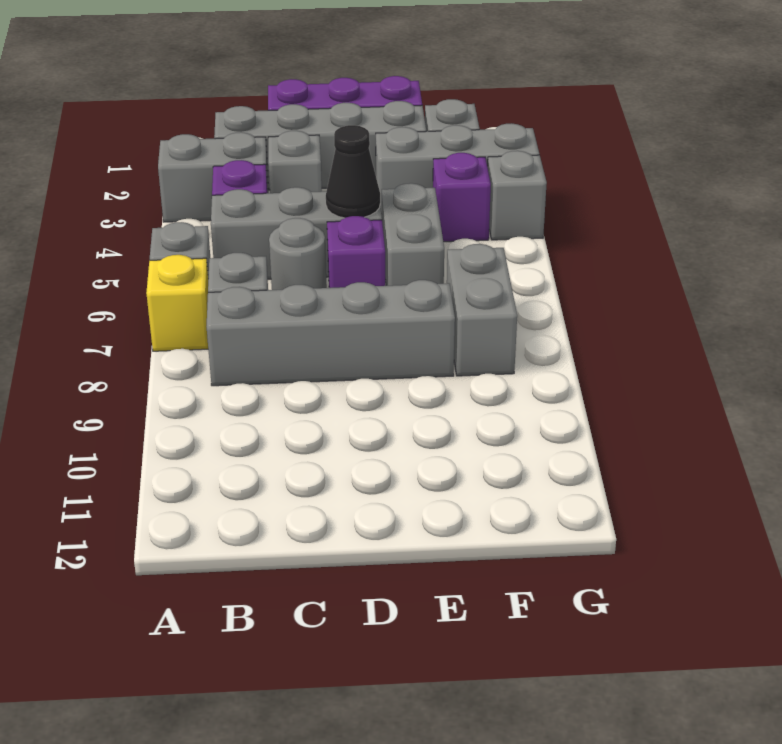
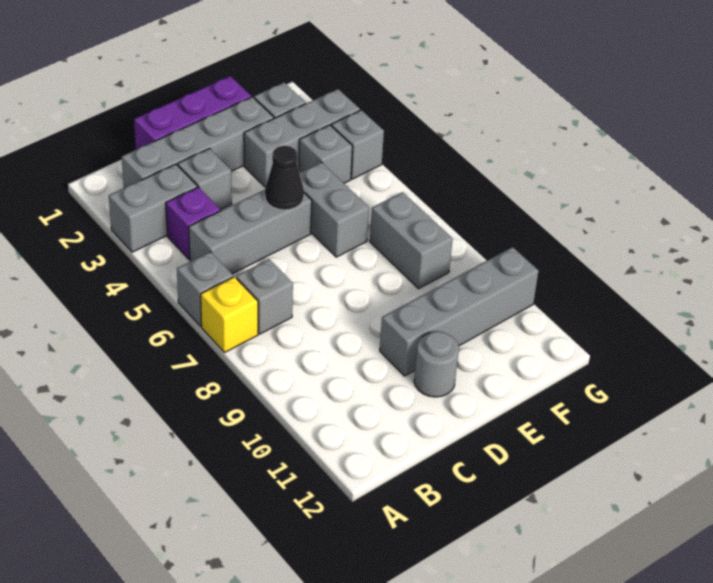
grey brick B8:E8 level 1 -> grey brick D10:G10 level 1
grey round brick C6 level 1 -> grey round brick D11 level 1
purple brick D6 level 1 -> none
purple brick F4 level 1 -> grey brick F4 level 1

